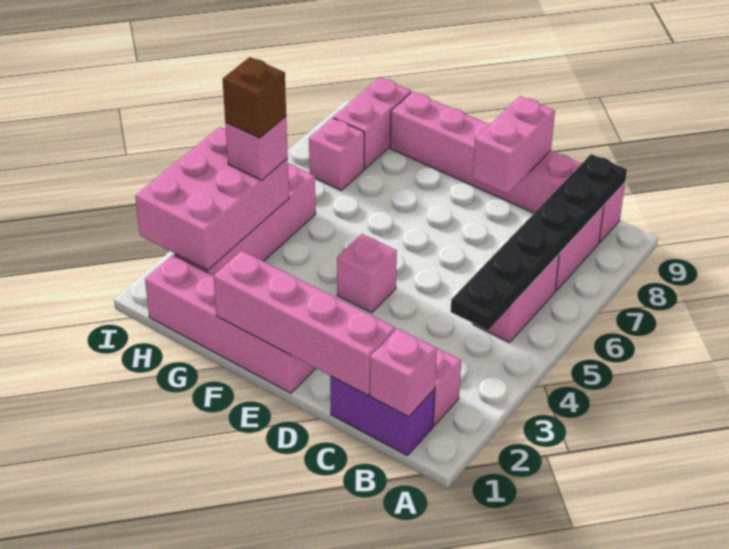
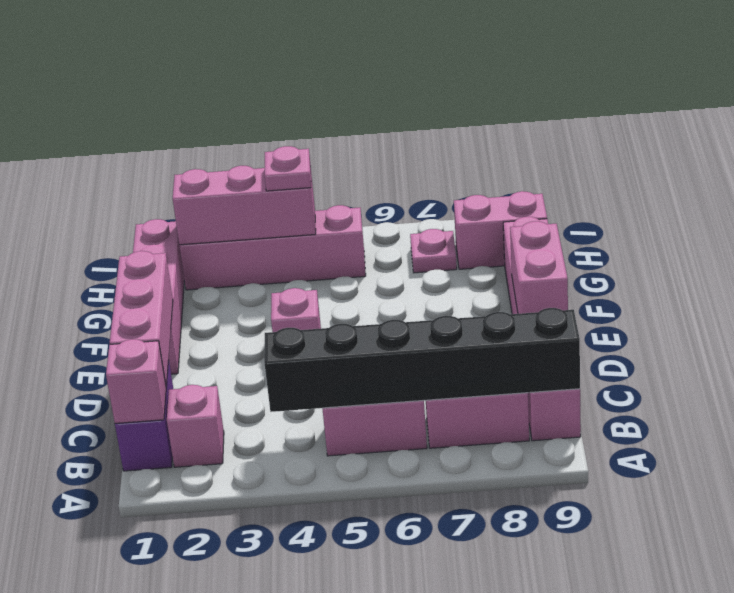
black plate B4:B9 level 2 -> black brick B4:B9 level 2
pink brick C1:F1 level 2 -> pink brick C1:E1 level 2
pink brick D8:D9 level 2 -> pink brick D9:E9 level 2
pink brick H2:I4 level 2 -> pink brick H2:H4 level 2
pink brick H4 level 3 -> pink plate H4 level 3
brown brick H4 level 4 -> none
pink brick H7 level 1 -> pink plate H7 level 1

